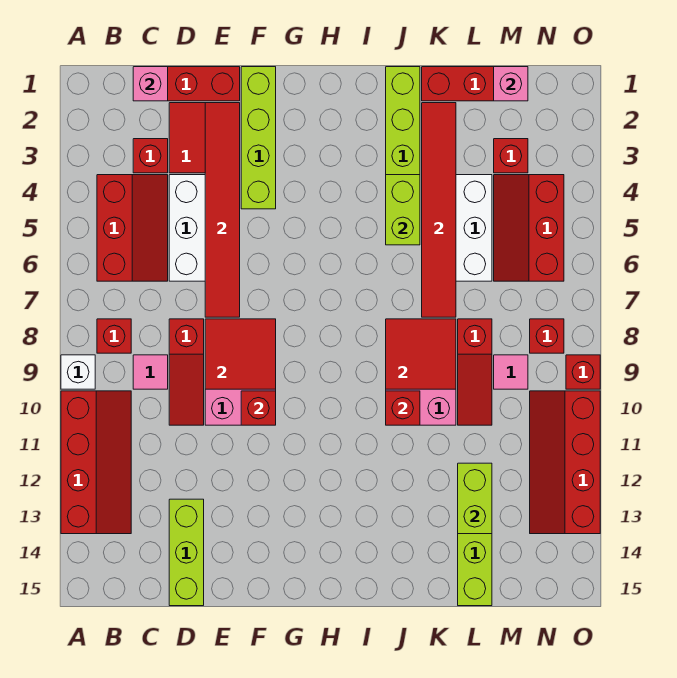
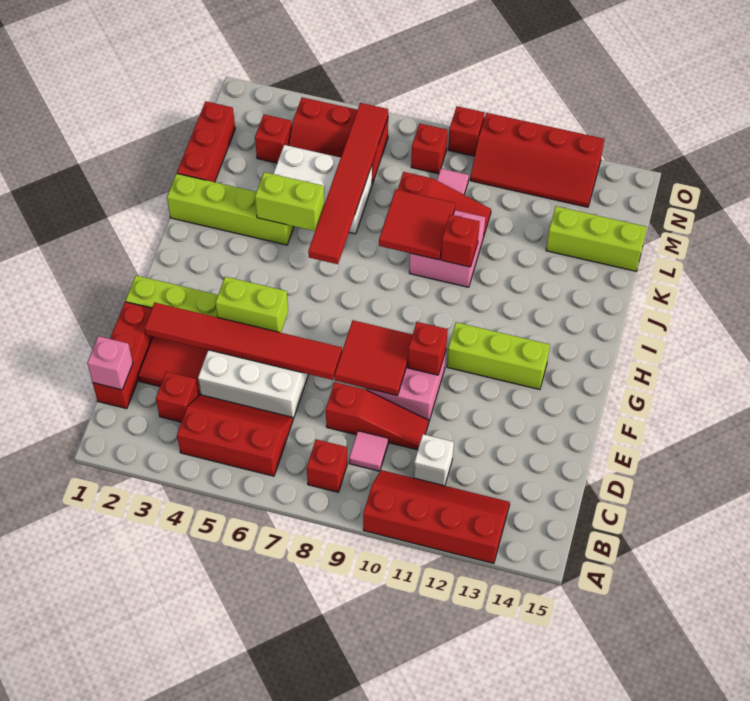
white brick A9 level 1 -> white brick C11 level 1
lime brick D13:D15 level 1 -> lime brick G11:G13 level 1
red tile K2:K7 level 2 -> red tile I6:N6 level 2
lime brick L12:L13 level 2 -> lime brick F4:F5 level 2
pink brick M1 level 2 -> none

